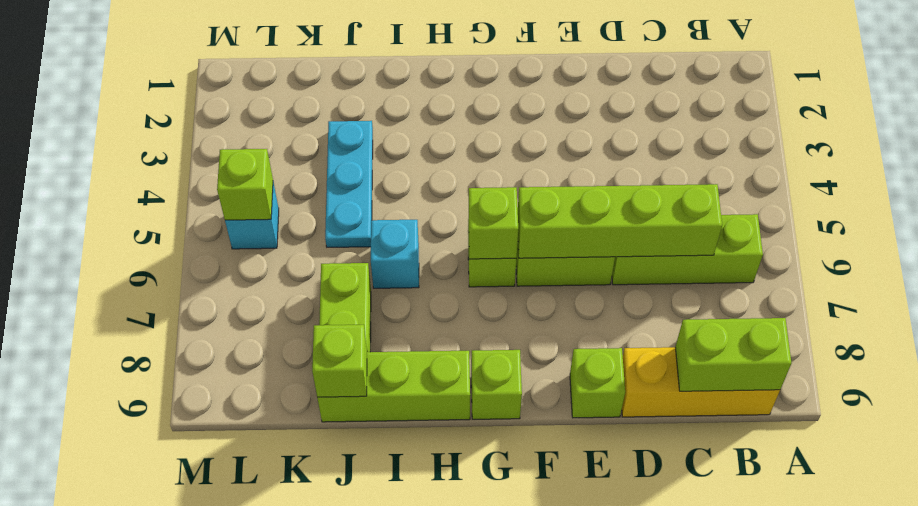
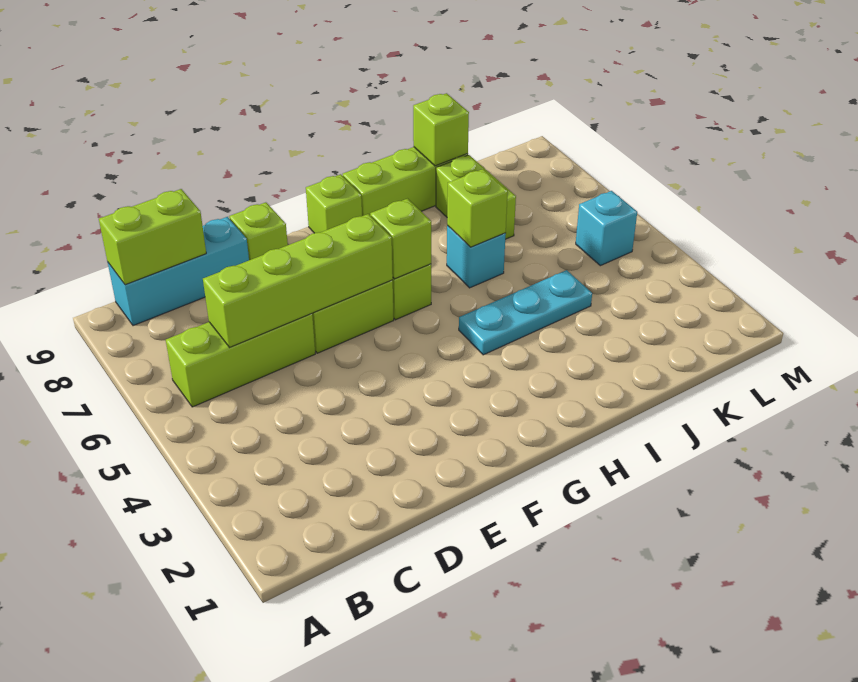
yellow brick B9:D9 level 1 -> cyan brick B9:D9 level 1
cyan plate J3:J5 level 1 -> cyan plate H4:J4 level 1
lime brick L5 level 2 -> lime brick I6 level 2

